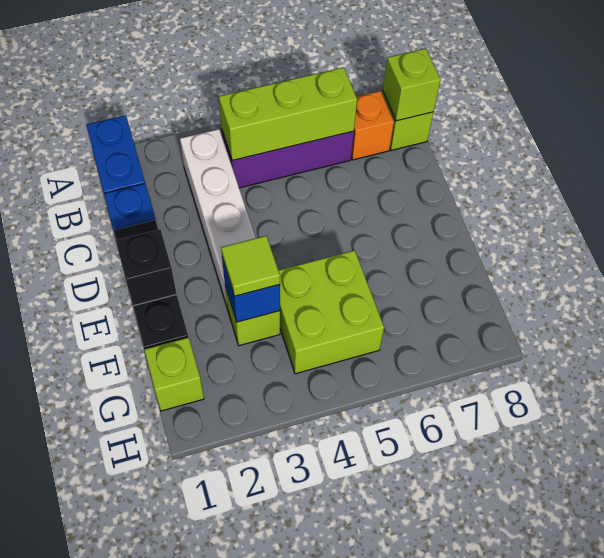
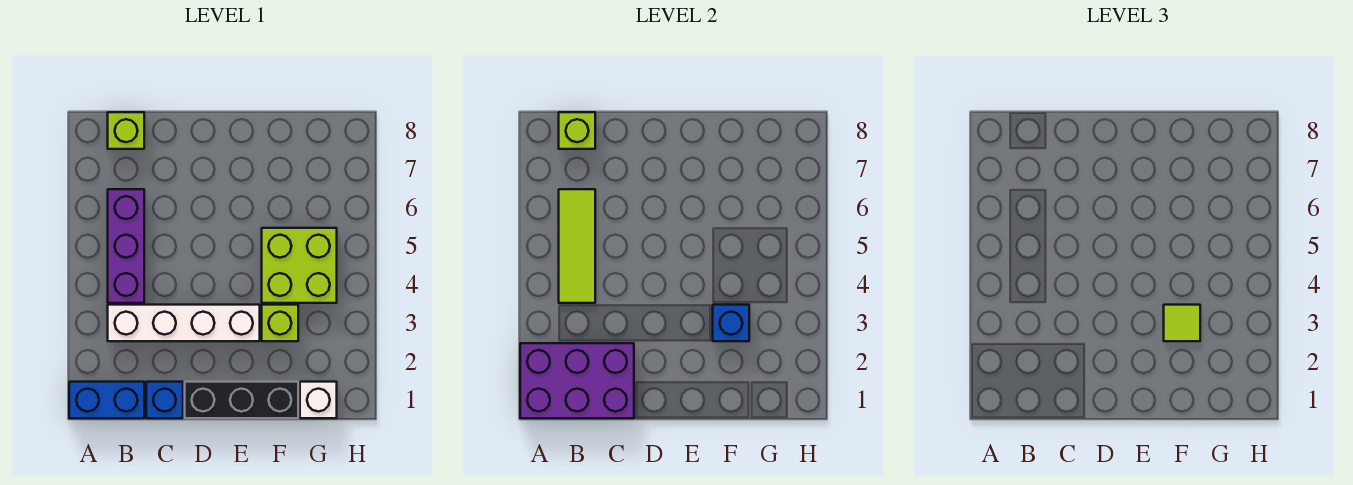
none -> purple brick A1:C2 level 2
lime brick B4:B6 level 2 -> lime tile B4:B6 level 2
orange brick B7 level 1 -> none
black brick E1 level 2 -> none
lime brick G1 level 1 -> white brick G1 level 1

